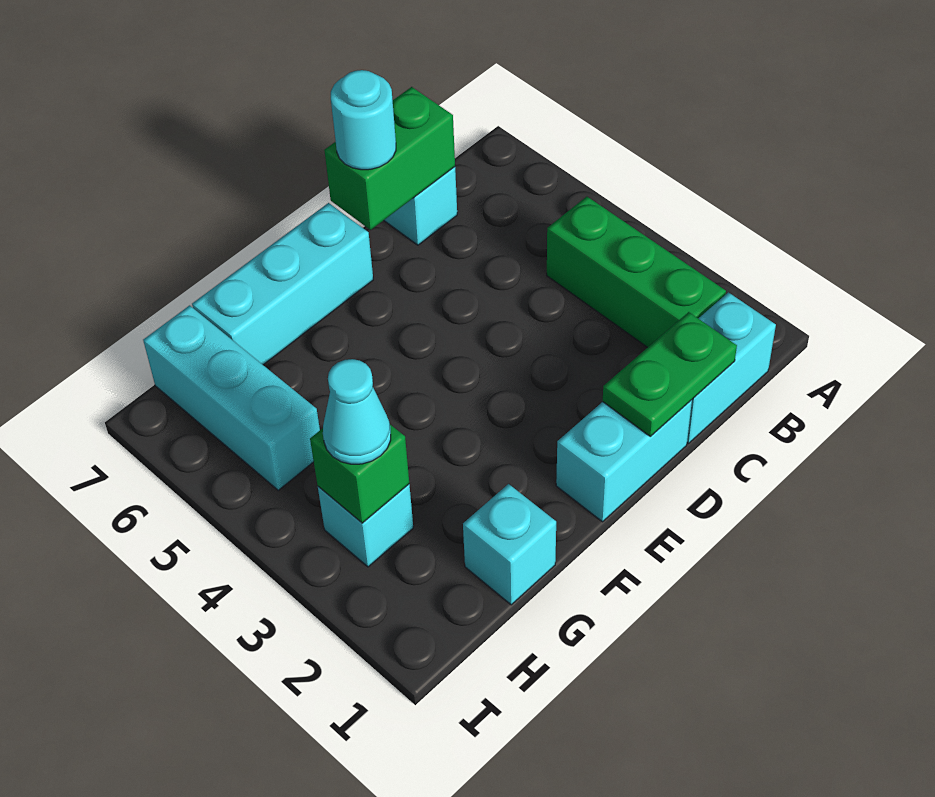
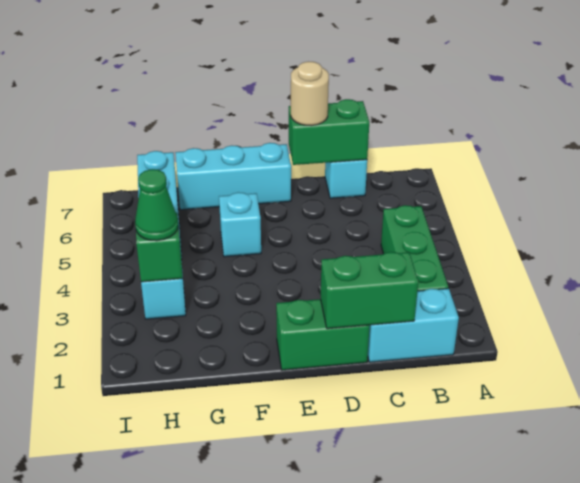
green plate C1:D1 level 2 -> green brick C1:D1 level 2
cyan brick D1:E1 level 1 -> green brick D1:E1 level 1
cyan round brick D7 level 3 -> tan round brick D7 level 3
cyan brick G1 level 1 -> cyan brick F5 level 1
cyan cone H3 level 3 -> green cone H3 level 3

